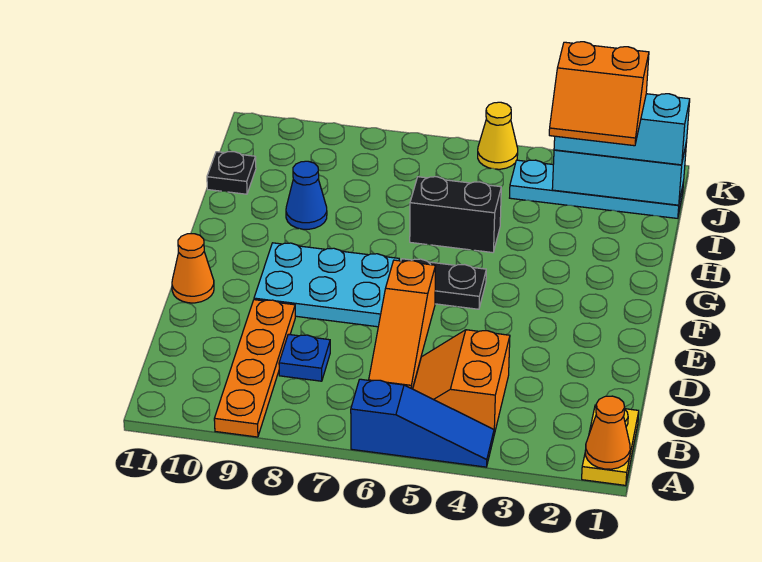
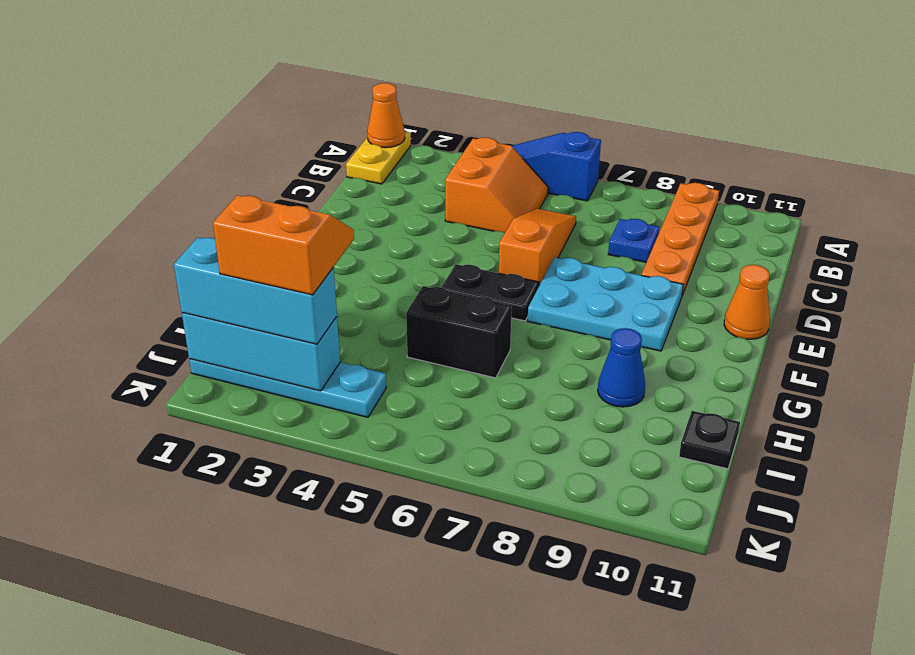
yellow cone K5 level 1 -> none

